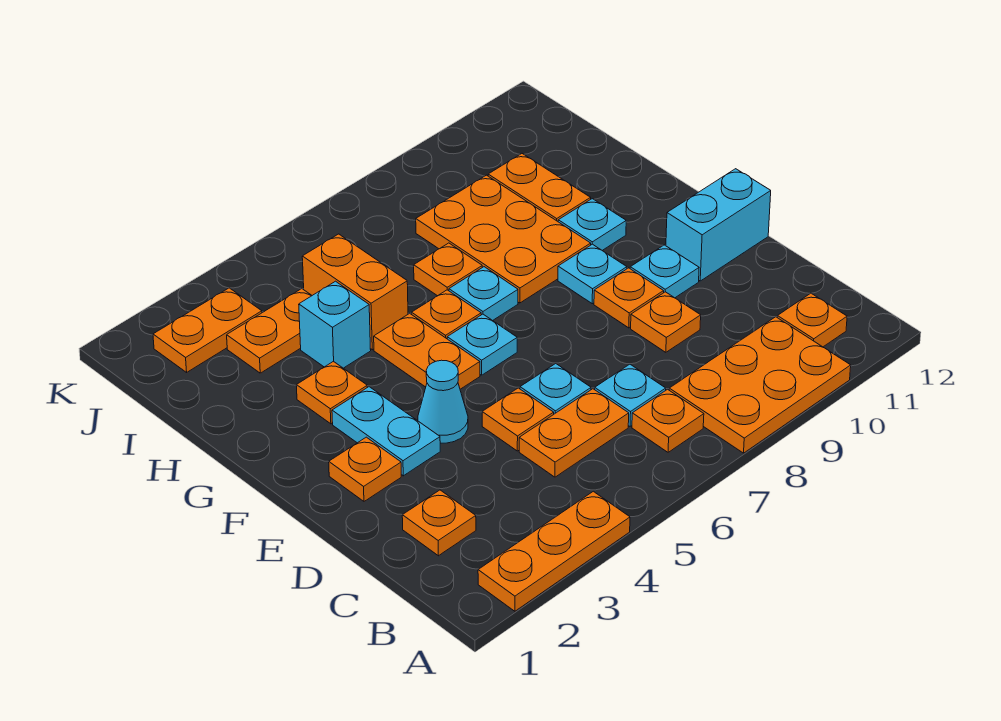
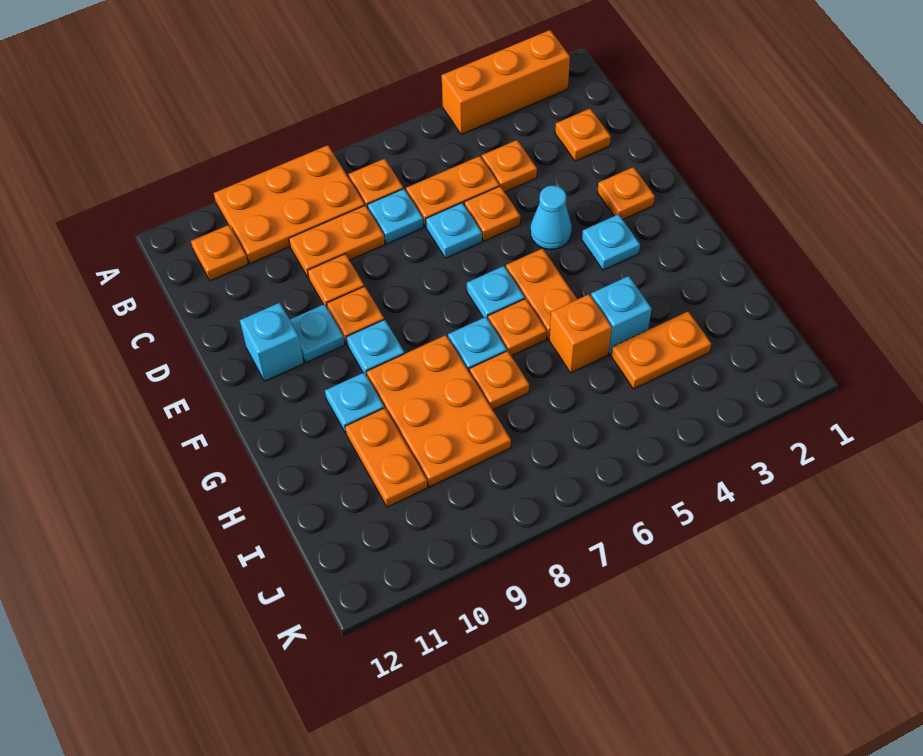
orange plate A2:A4 level 1 -> orange brick A2:A4 level 1
cyan plate E3:F3 level 1 -> cyan plate F3 level 1
cyan brick E11:E12 level 1 -> cyan brick E11 level 1
orange plate G3 level 1 -> orange plate C4 level 1
orange brick H5:I5 level 1 -> orange brick H5 level 1
orange plate J2:J3 level 1 -> orange plate C8:C9 level 1

